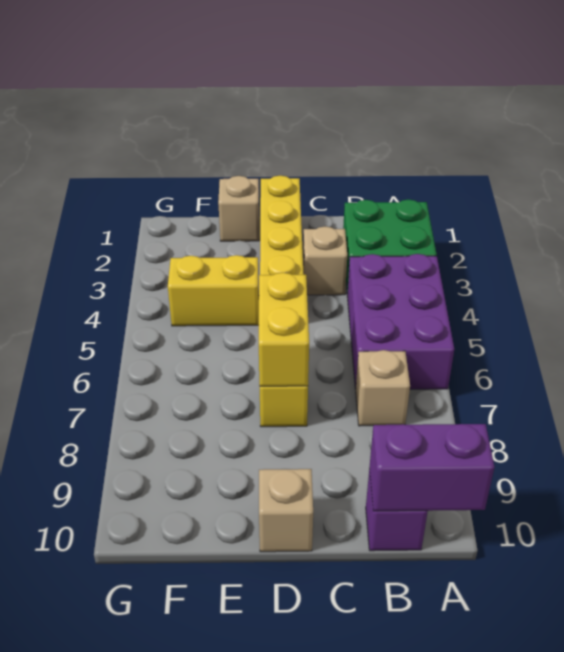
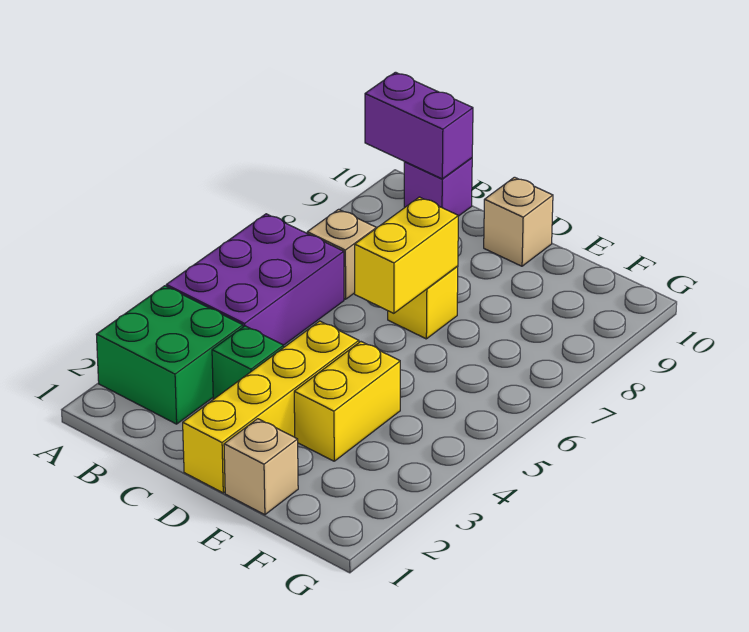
tan brick C3 level 1 -> green brick C3 level 1
yellow brick E4:F4 level 1 -> yellow brick E3:E4 level 1

